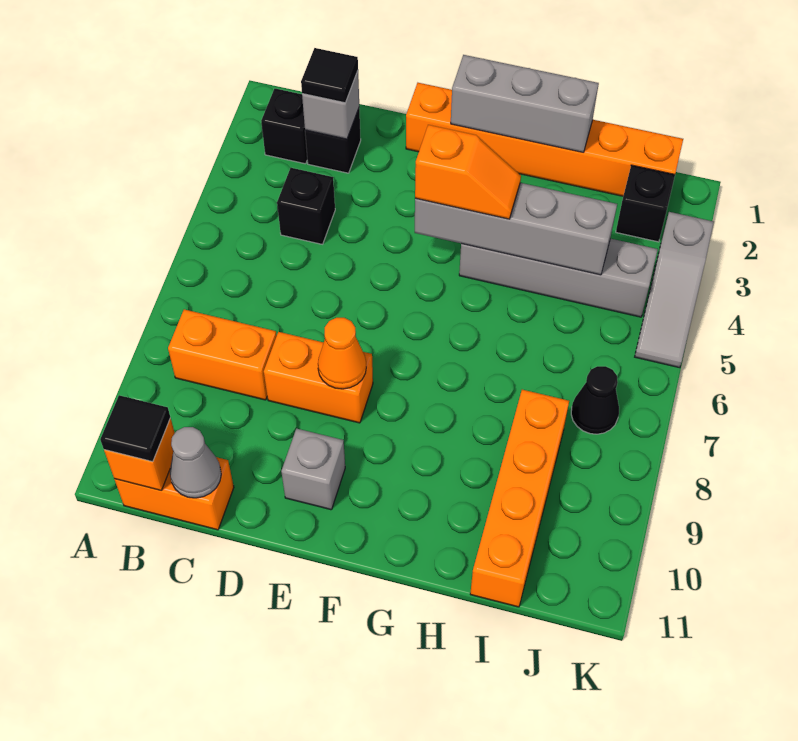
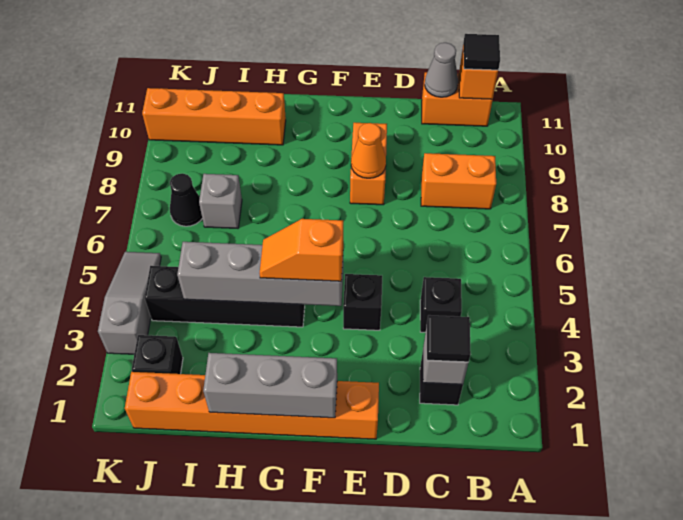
black brick B2 level 1 -> black brick E4 level 1
orange brick D8:E8 level 1 -> orange brick E8:E9 level 1
grey brick E10 level 1 -> grey brick I7 level 1
grey brick G4:J4 level 1 -> black brick G4:J4 level 1
orange brick I8:I11 level 1 -> orange brick H10:K10 level 1

